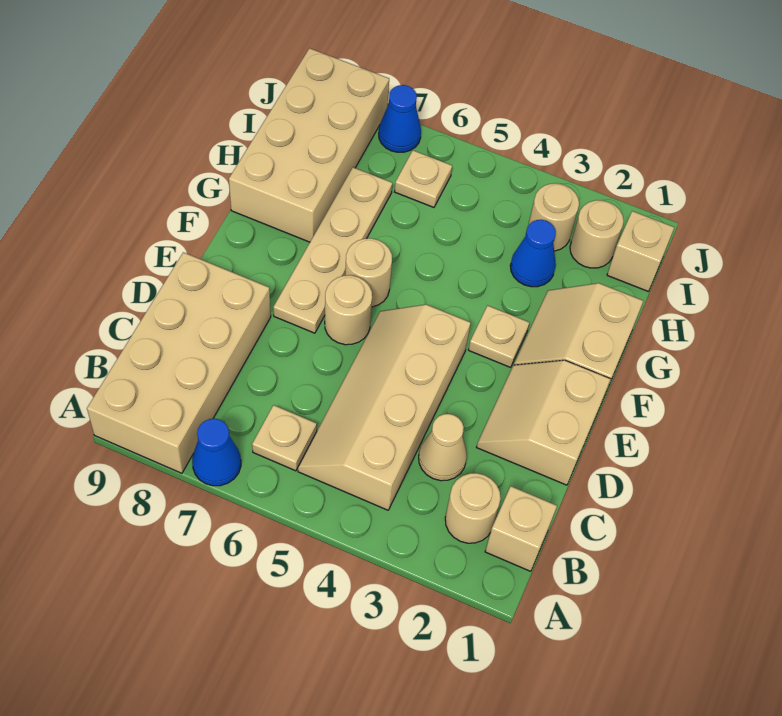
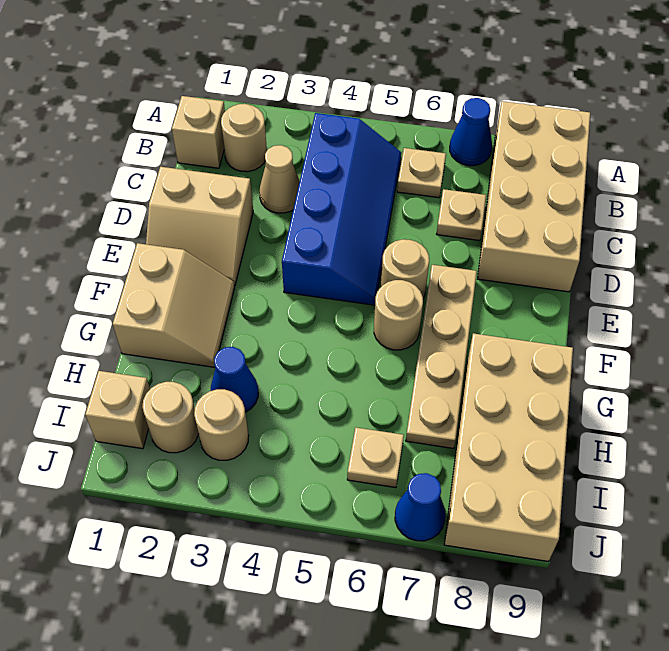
tan slope B4:E5 level 1 top 4 -> blue slope B4:E5 level 1 top 4
tan slope D1:E2 level 1 top 1 -> tan slope D1:E2 level 1 top D
tan plate F3 level 1 -> tan plate C7 level 1

